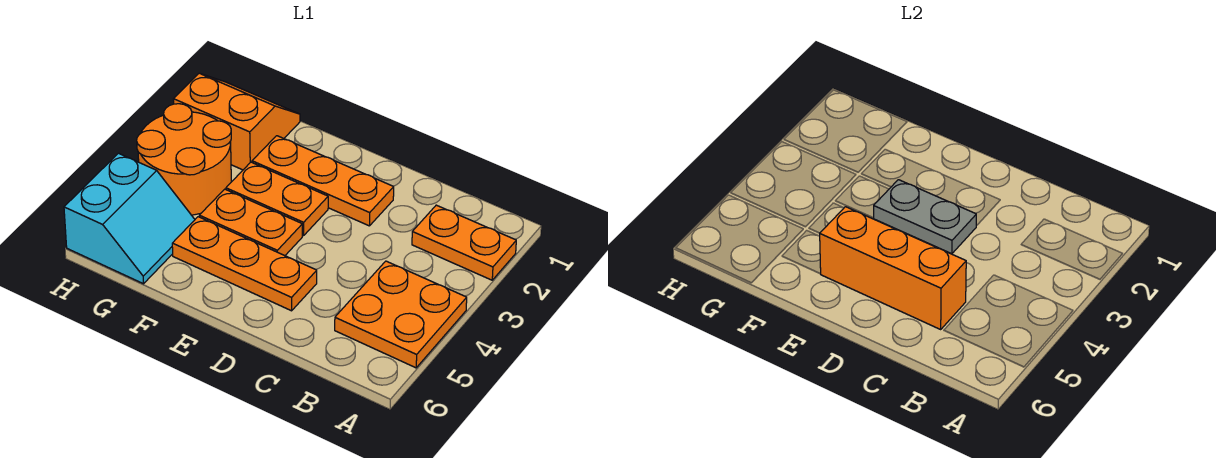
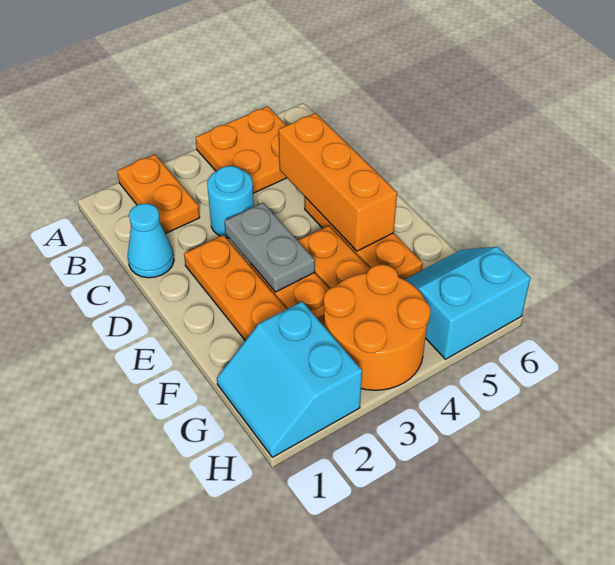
none -> cyan cone C1 level 1
none -> cyan round brick C3 level 1
orange slope G1:H2 level 1 top 2 -> cyan slope G1:H2 level 1 top 2

